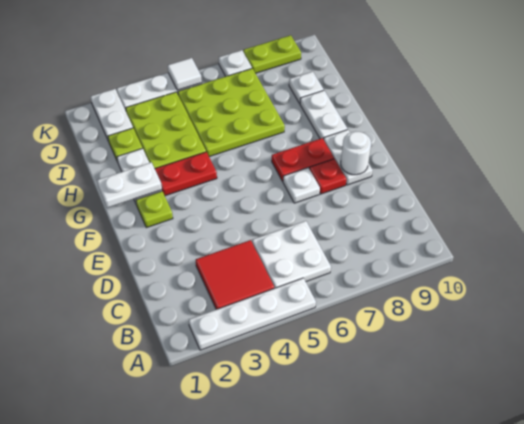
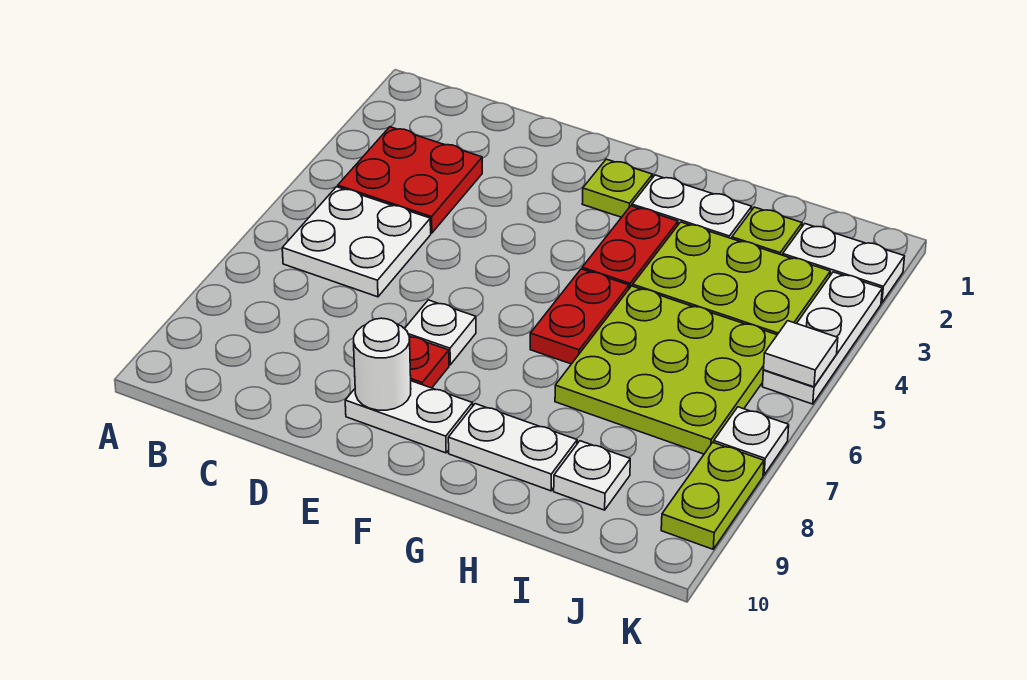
white plate A2:A5 level 1 -> none
red tile B3:C4 level 1 -> red plate B3:C4 level 1
red plate F7:F8 level 1 -> red plate G5:G6 level 1
white plate G1:G2 level 2 -> none

